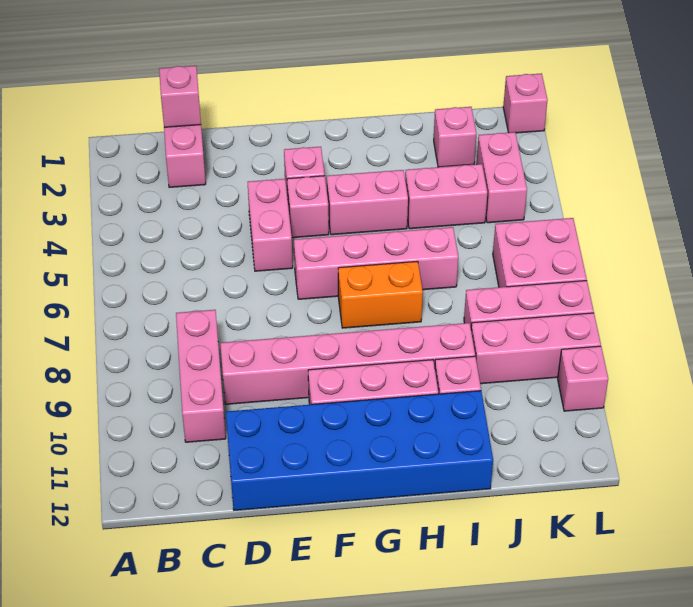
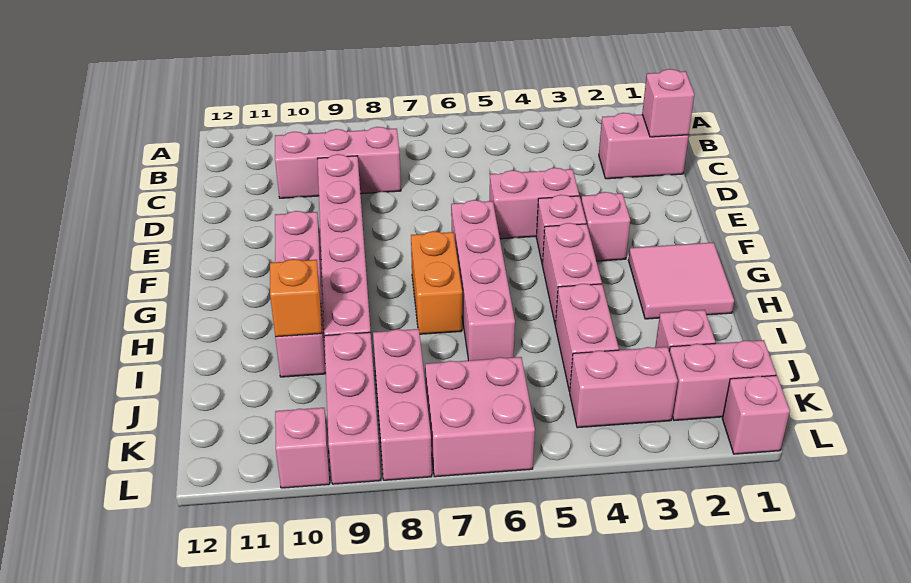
blue brick D11:I12 level 1 -> none
none -> pink tile G1:H2 level 1
none -> orange brick I10 level 2
none -> pink brick K1:K2 level 1

